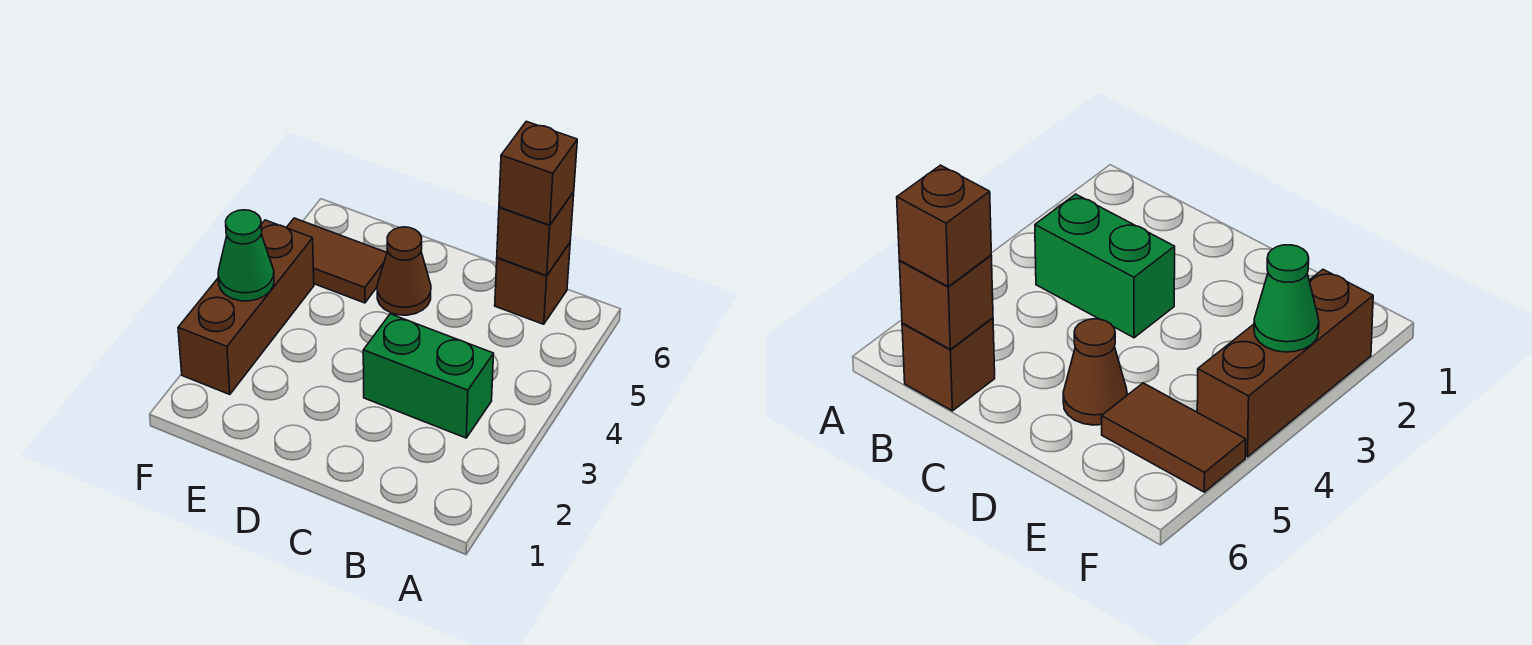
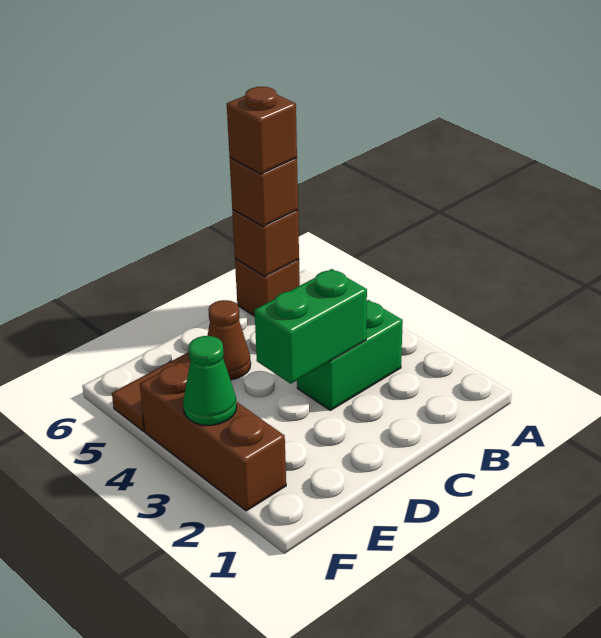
none -> brown brick B6 level 4
none -> green brick C3:D3 level 2

